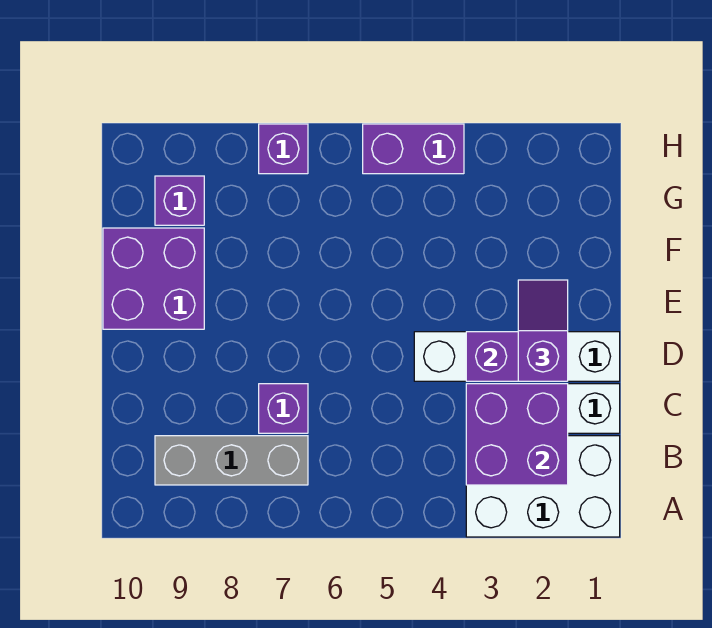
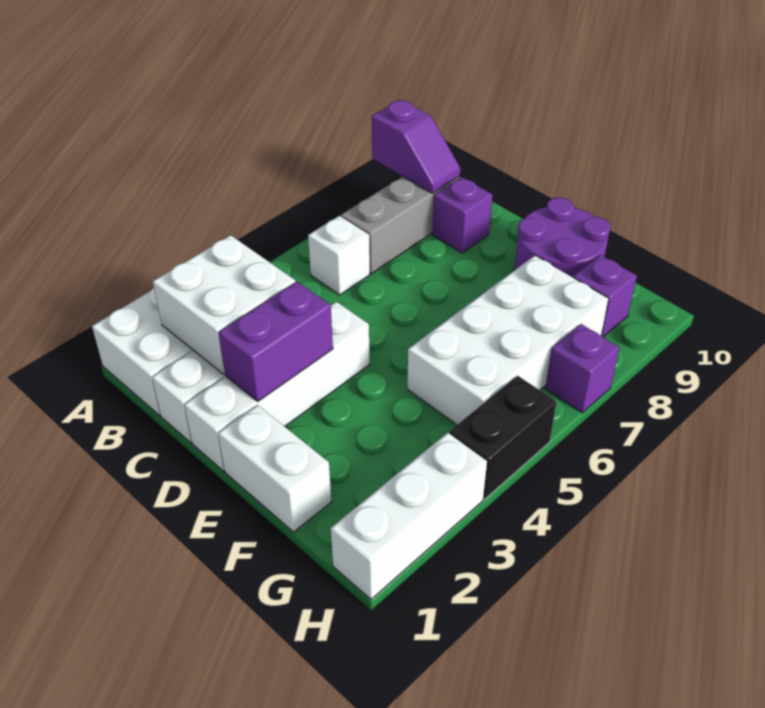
purple brick B2:C3 level 2 -> white brick B2:C3 level 2
none -> white brick B6 level 1
purple brick C7 level 1 -> purple brick C9 level 1
purple slope D2:E2 level 3 top D -> purple slope A9:B9 level 2 top A
none -> white brick E1:F1 level 1
purple brick E9:F10 level 1 -> purple round brick E9:F10 level 1
none -> white brick F5:G8 level 1
none -> white brick H1:H3 level 1
purple brick H4:H5 level 1 -> black brick H4:H5 level 1

